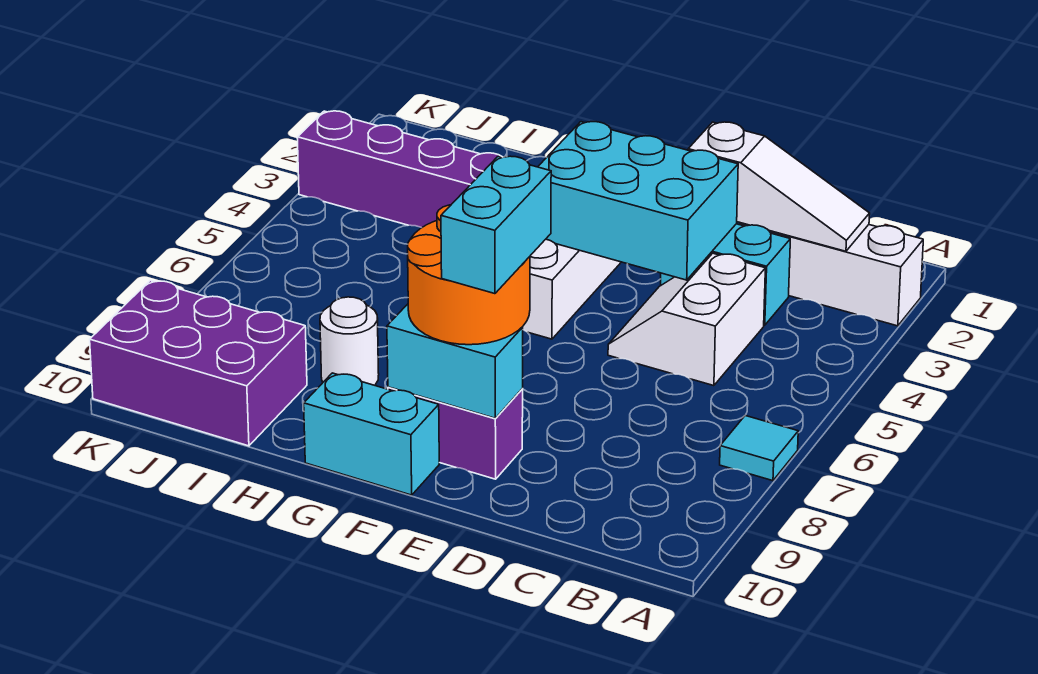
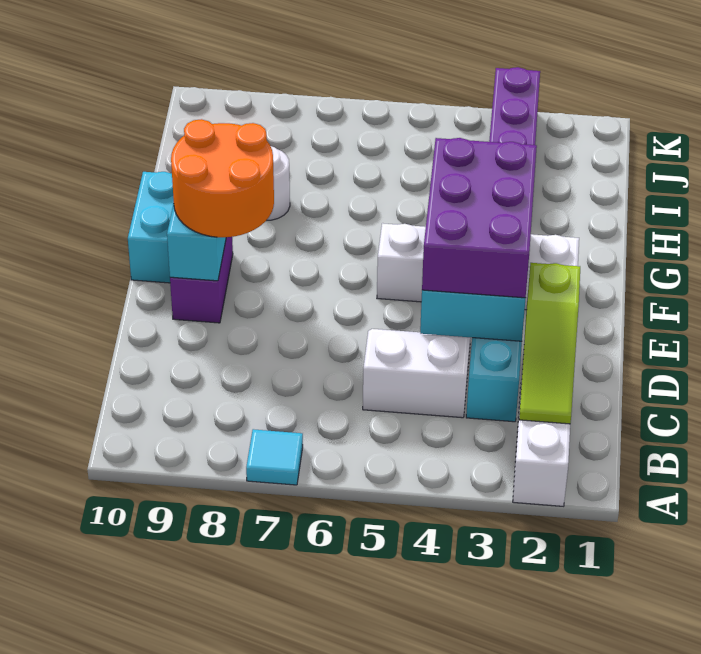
white slope B2:D2 level 2 top D -> lime slope B2:D2 level 2 top D
cyan brick E8:E9 level 4 -> none
purple brick I9:K10 level 1 -> purple brick D3:F4 level 3

